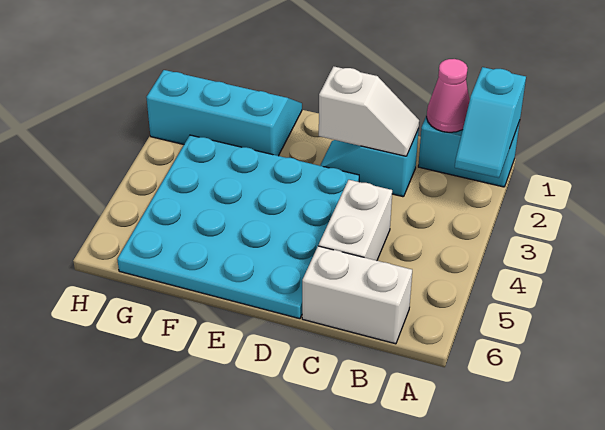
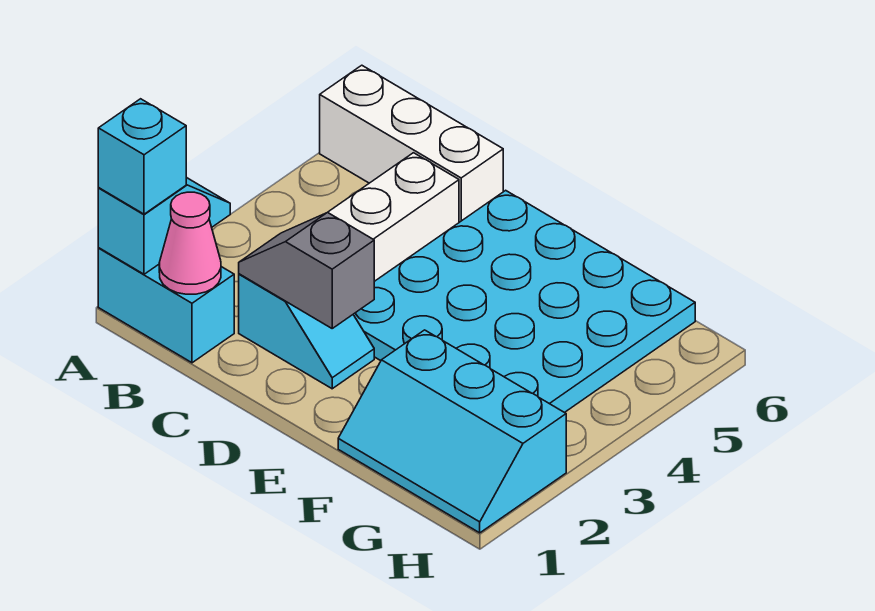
none -> cyan brick A1 level 3
white brick B6:C6 level 1 -> white brick A6:C6 level 1
white slope C2:D2 level 2 top D -> grey slope C2:D2 level 2 top D

